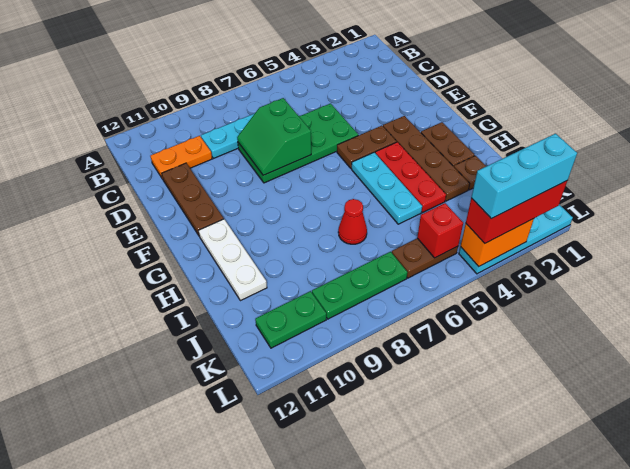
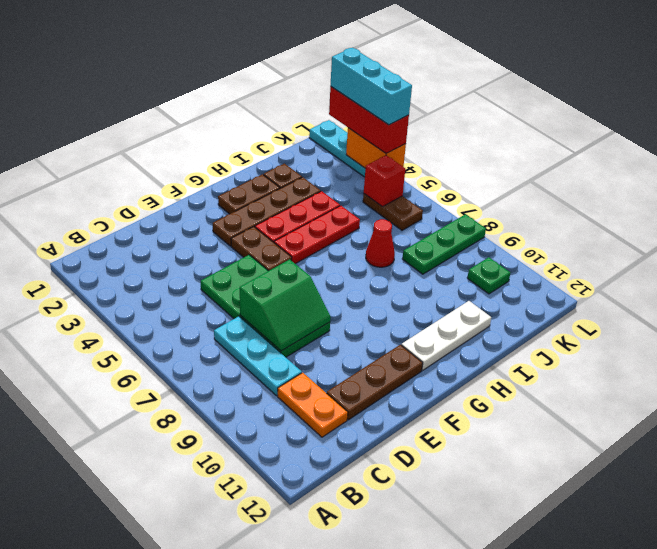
cyan plate G5:I5 level 1 -> red plate G5:I5 level 1
green plate K7:K9 level 1 -> green plate J8:L8 level 1
green plate K10:K11 level 1 -> green plate K10 level 1

